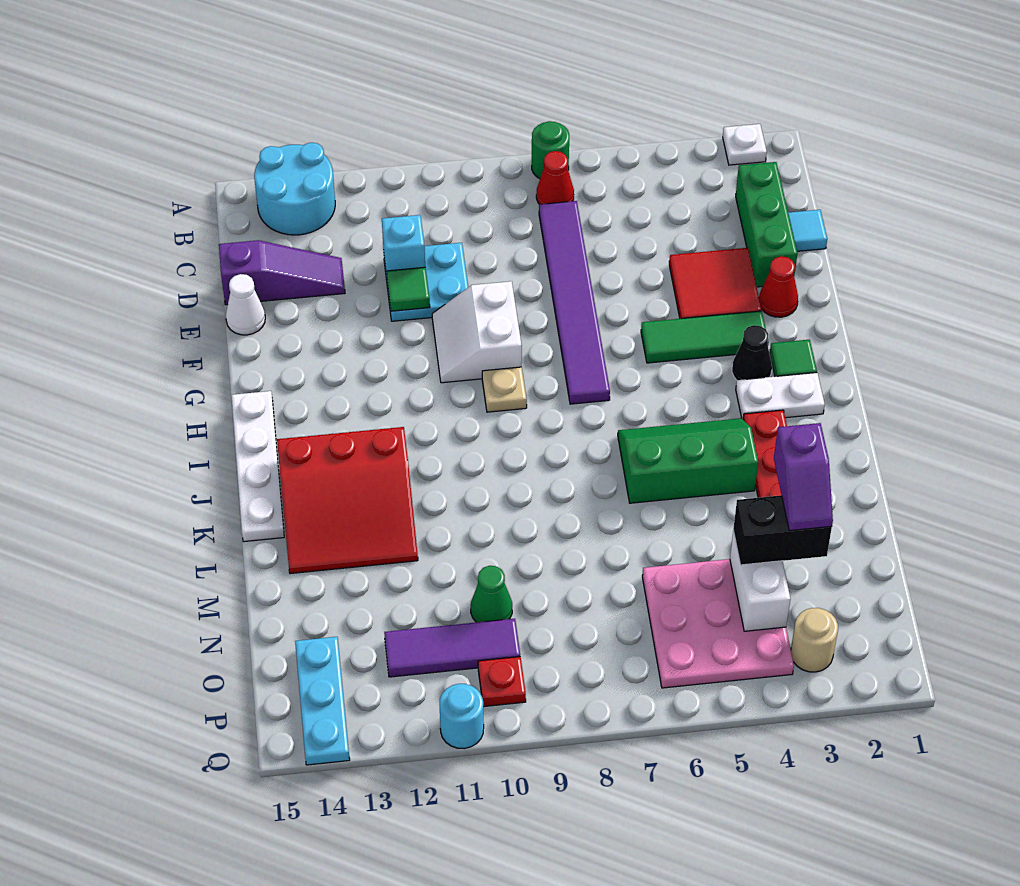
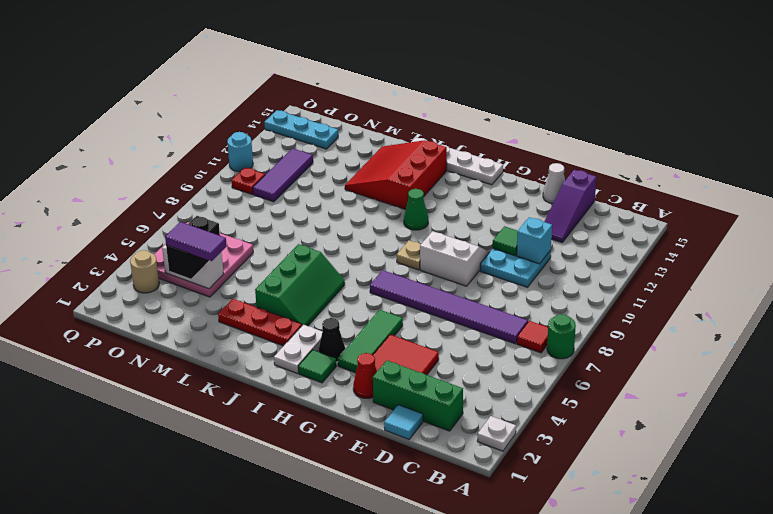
cyan round brick A13:B14 level 1 -> none
red cone B7 level 1 -> red tile B7 level 1
purple slope M3:N3 level 4 top M -> purple tile M3:N3 level 4
green cone N10 level 1 -> green cone I11 level 1

